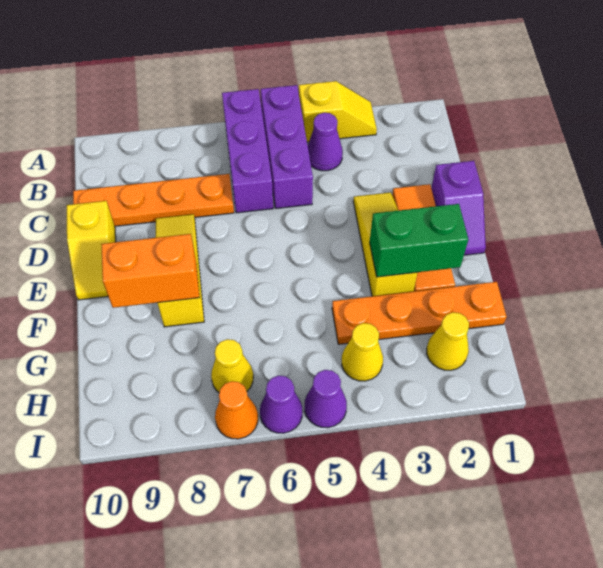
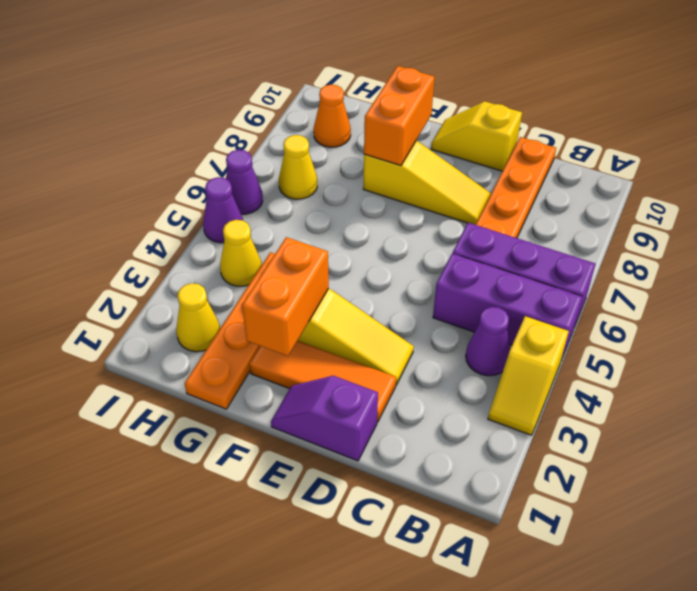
green brick F2:F3 level 2 -> orange brick F2:F3 level 2
orange cone I7 level 1 -> orange cone H9 level 1

